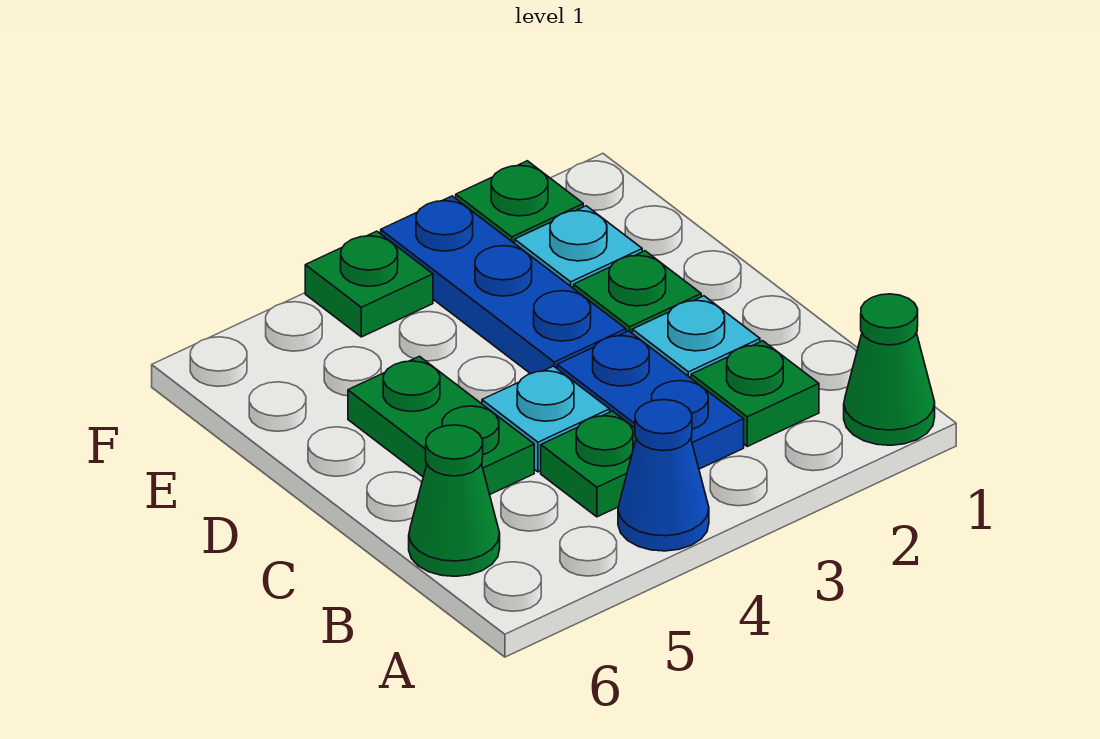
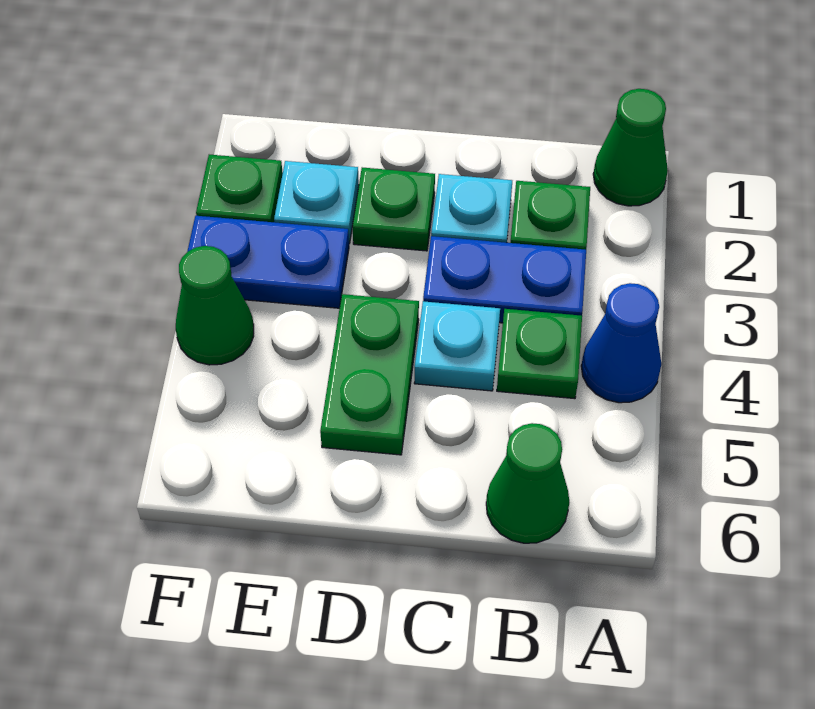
green plate C5:D5 level 1 -> green plate D4:D5 level 1
blue plate D3:F3 level 1 -> blue plate E3:F3 level 1
green plate F4 level 1 -> green cone F4 level 1

